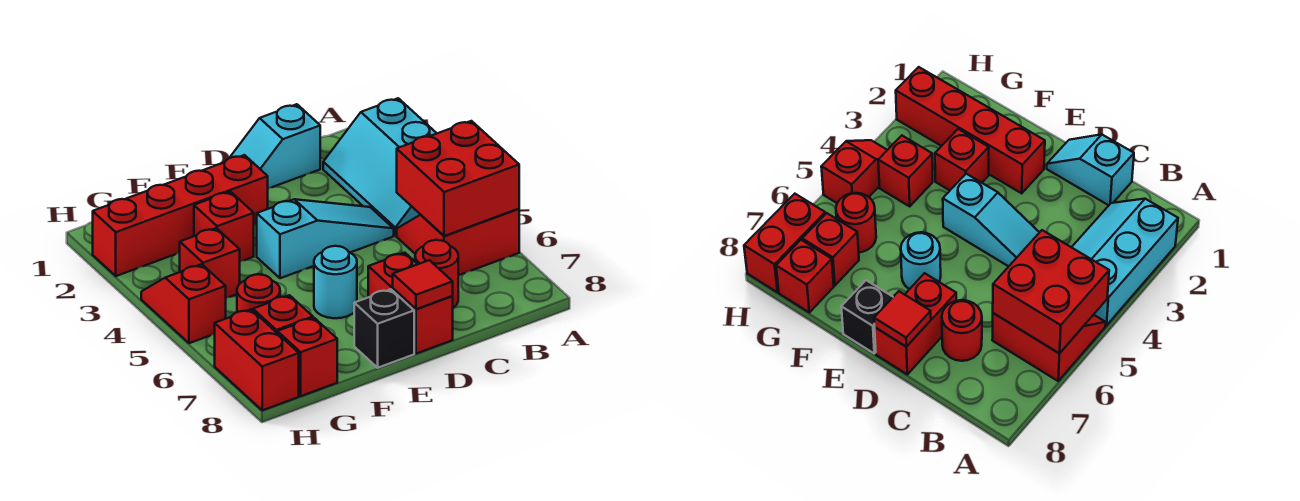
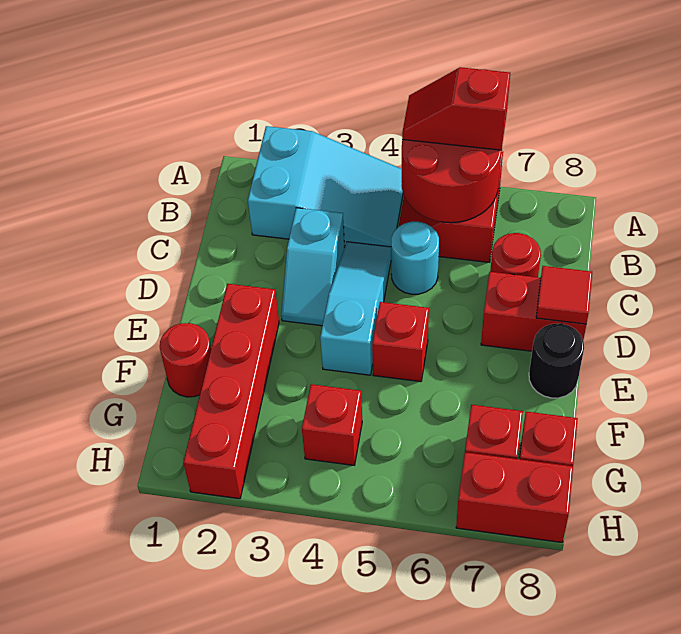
cyan slope A2:B4 level 1 top A -> cyan slope A2:B4 level 1 top 2
red brick A5:B6 level 2 -> red round brick A5:B6 level 2
cyan slope C1:D1 level 1 top C -> cyan slope C3:D3 level 1 top C
cyan round brick E6 level 1 -> cyan round brick C5 level 1
black brick E8 level 1 -> black round brick E8 level 1
red brick F3 level 1 -> red brick E5 level 1
red round brick G6 level 1 -> red round brick F1 level 1
red slope H4:H5 level 1 top 5 -> red slope A5:A6 level 3 top 6

